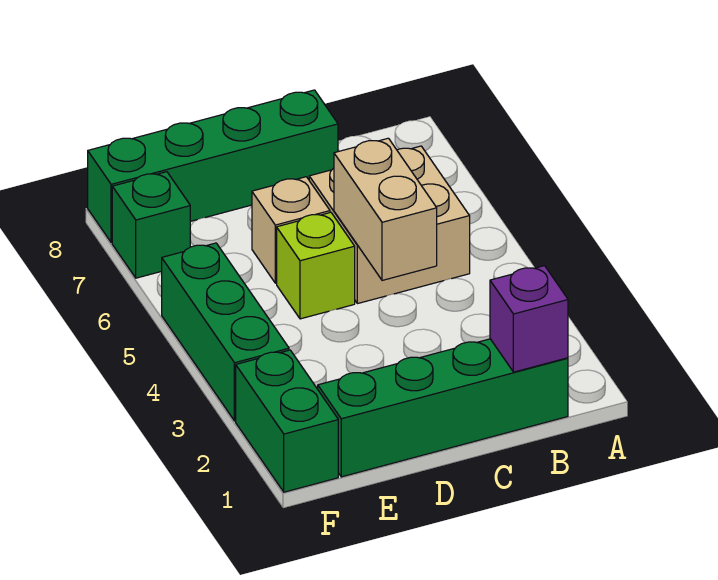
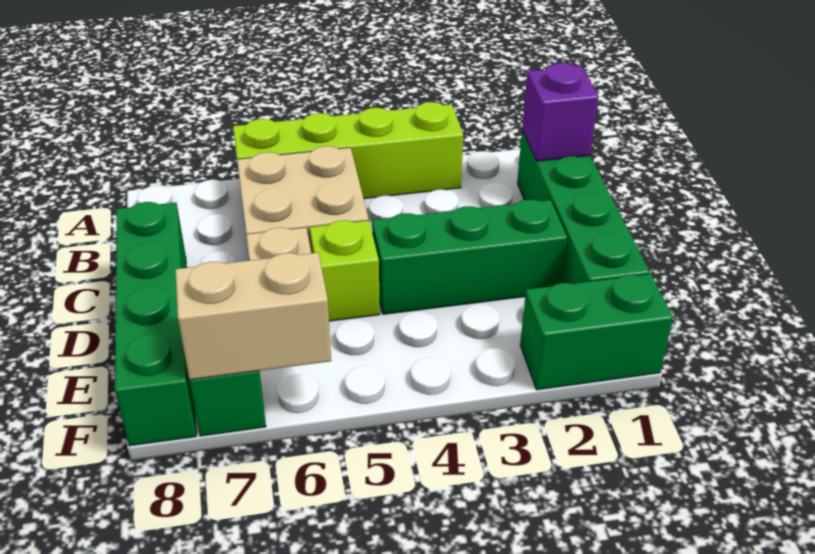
none -> lime brick A3:A6 level 1
tan brick C4:C5 level 2 -> tan brick F6:F7 level 2
green brick F3:F5 level 1 -> green brick D2:D4 level 1

